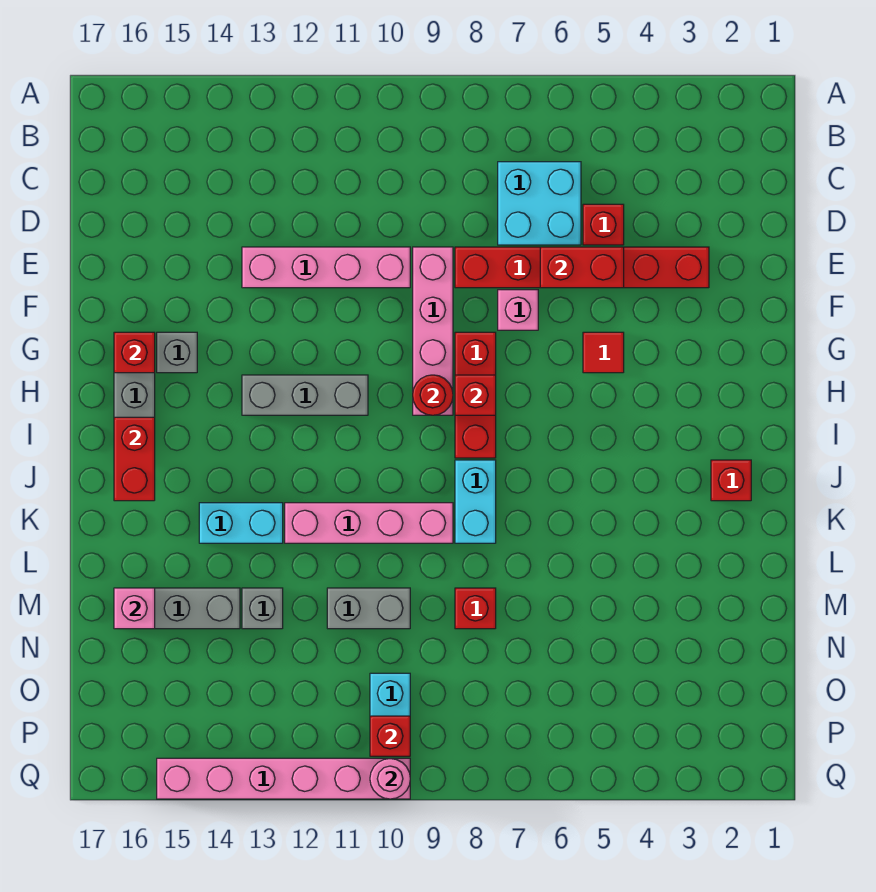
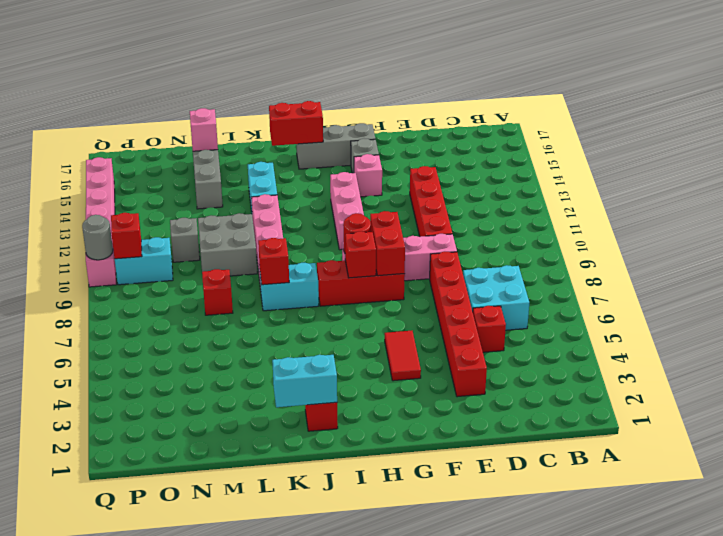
red brick E5:E6 level 2 -> red brick G8:G9 level 2
pink brick E10:E13 level 1 -> red brick E10:E13 level 1
pink brick F7 level 1 -> pink brick G14 level 1
red tile G5 level 1 -> red tile G4:G5 level 1
red brick G16 level 2 -> red brick K8 level 2
grey brick H11:H13 level 1 -> pink brick H11:H13 level 1
none -> cyan brick J2:K2 level 2
grey brick M10:M11 level 1 -> grey brick L10:M11 level 1
grey brick M13 level 1 -> grey brick N11 level 1
pink round brick Q10 level 2 -> grey round brick Q10 level 2

